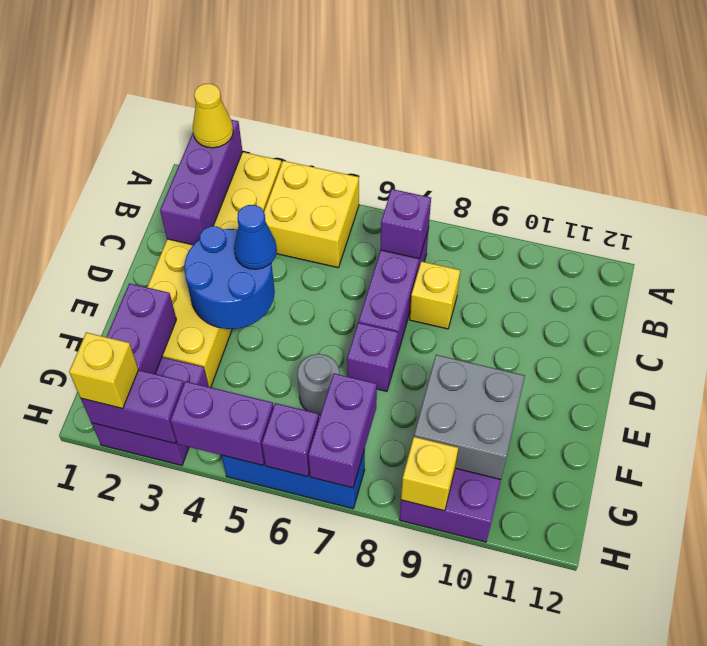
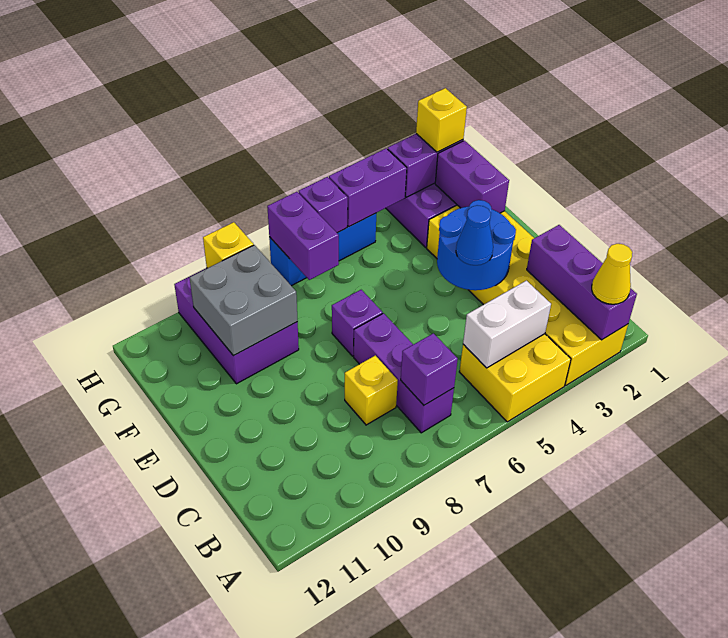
none -> white brick B4:B5 level 2
grey round brick F6 level 1 -> none

